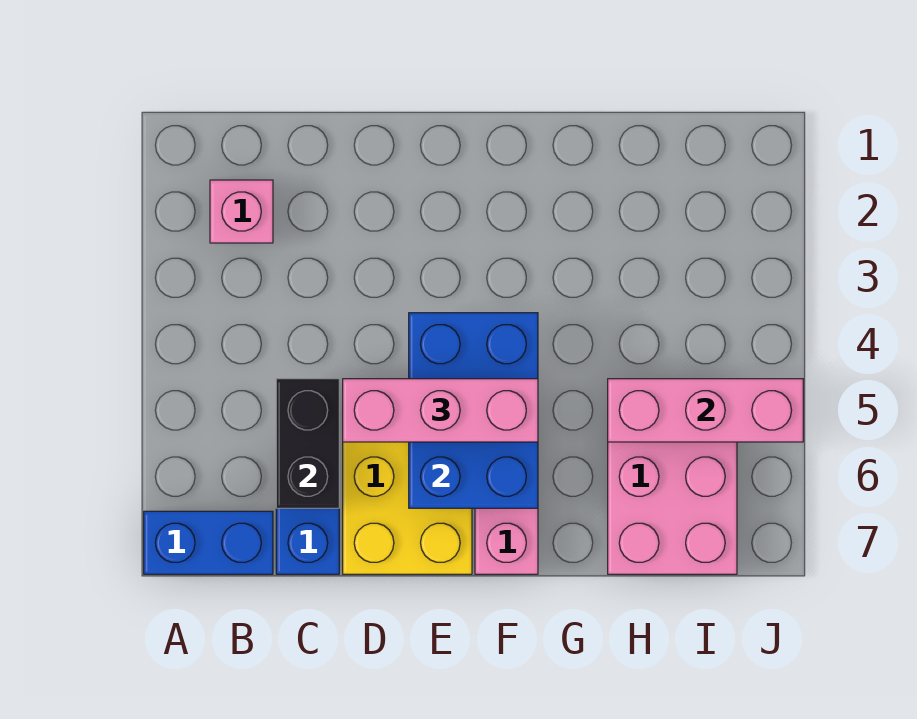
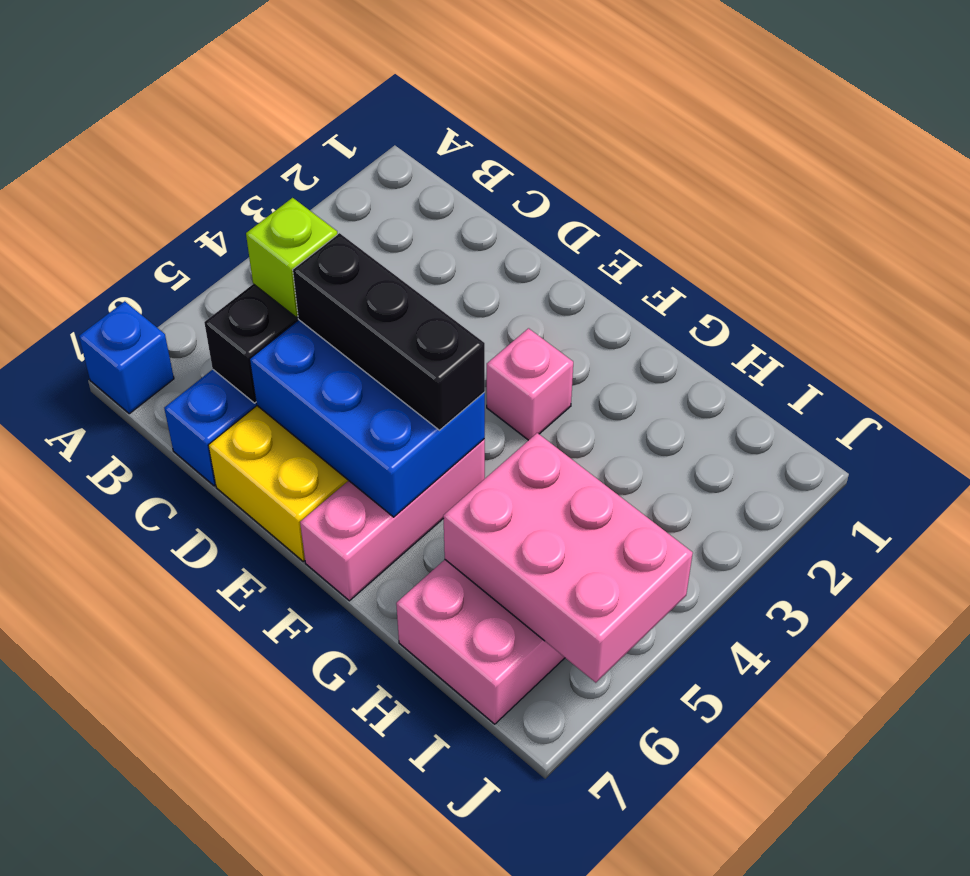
blue brick A7:B7 level 1 -> blue brick A7 level 1
pink brick B2 level 1 -> pink brick F3 level 1
none -> lime brick C5 level 3
pink brick D5:F5 level 3 -> black brick D5:F5 level 3
blue brick E4:F6 level 2 -> blue brick D5:F6 level 2
pink brick H5:J5 level 2 -> pink brick H5:J6 level 2

